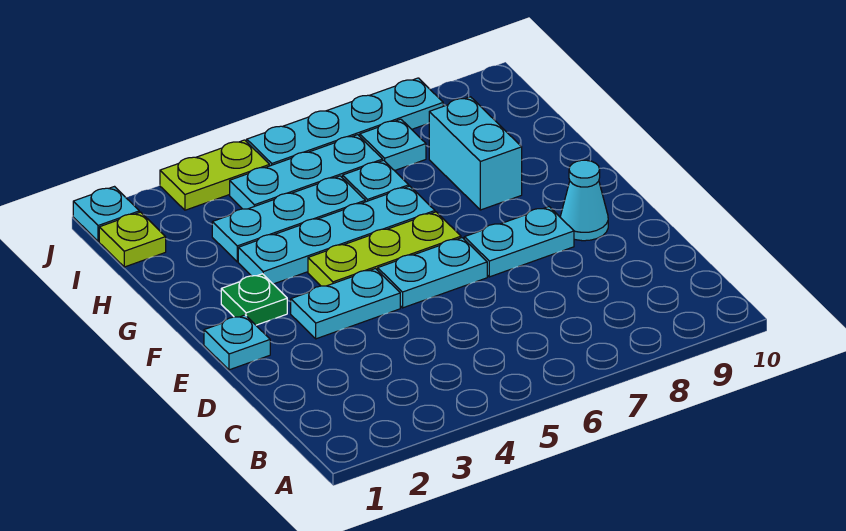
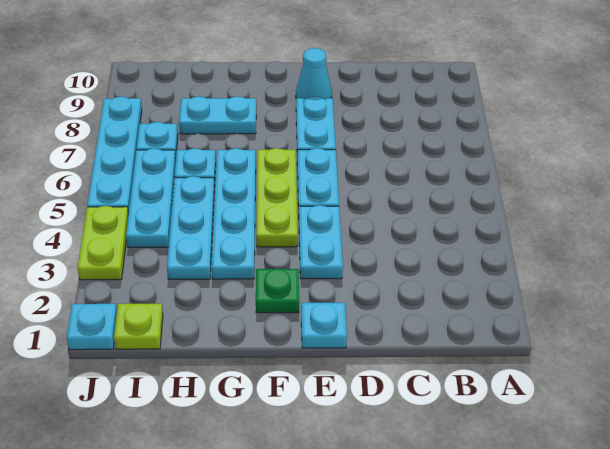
cyan brick G8:H8 level 1 -> cyan plate G8:H8 level 1

